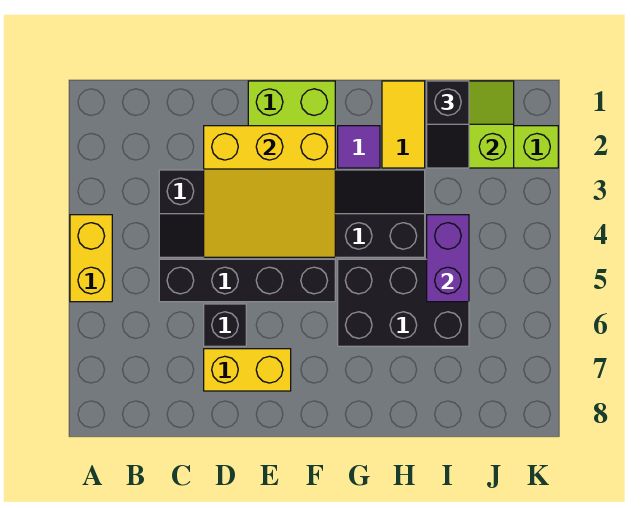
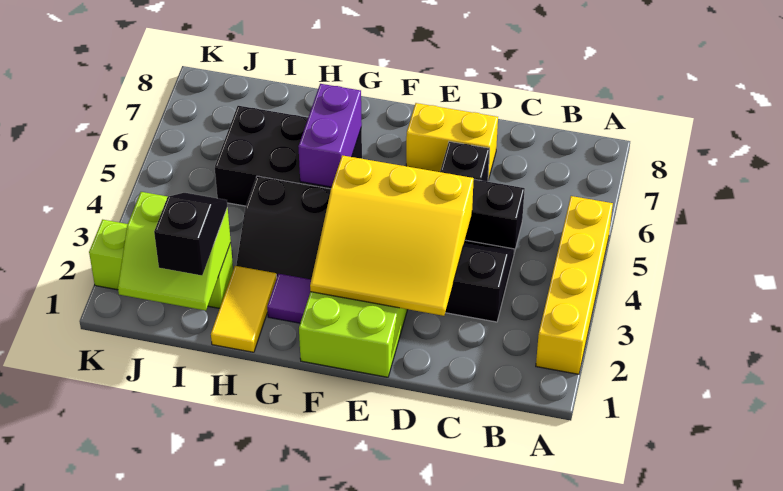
yellow brick A4:A5 level 1 -> yellow brick A2:A5 level 1
yellow slope D2:F4 level 2 top 2 -> yellow slope D2:F4 level 2 top 4
purple brick I4:I5 level 2 -> purple brick G5:G6 level 2

